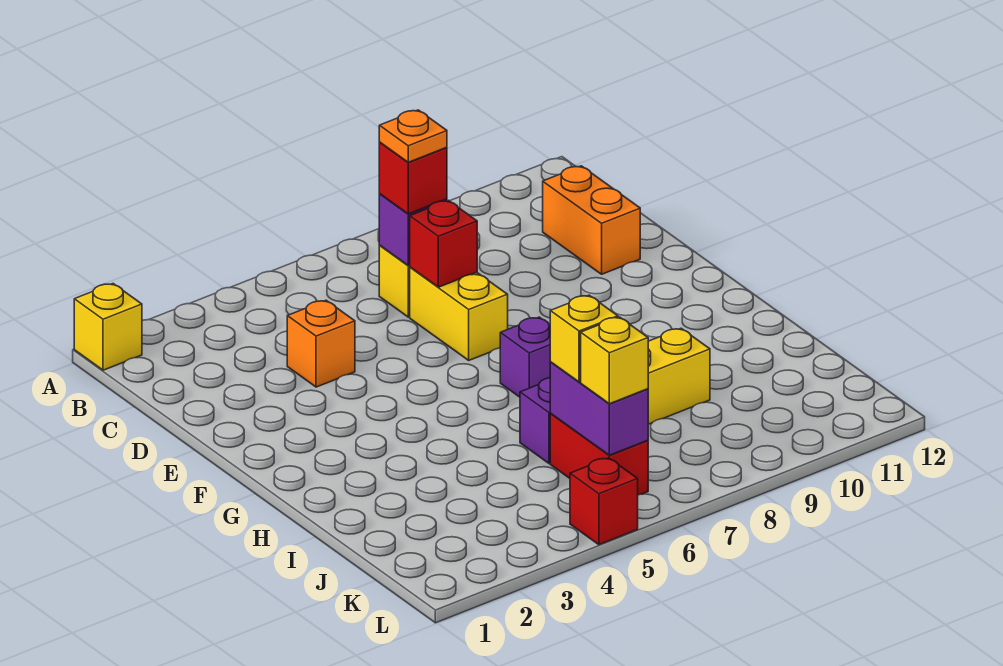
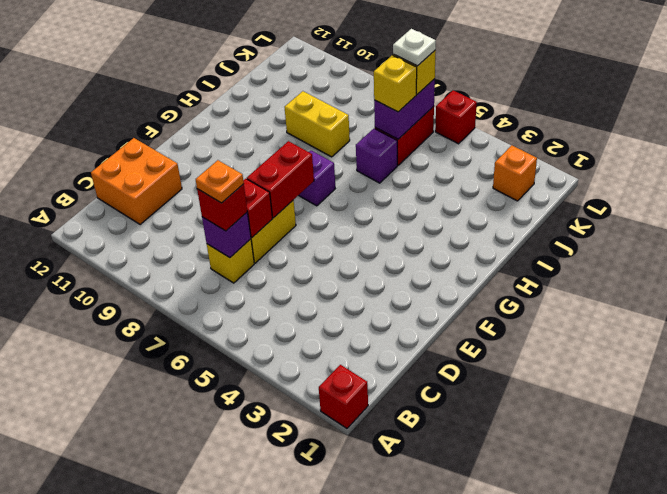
yellow brick A1 level 1 -> red brick A1 level 1
orange brick C11:D11 level 1 -> orange brick C11:D12 level 1
orange brick D4 level 1 -> orange brick K2 level 1
none -> red brick E7:F7 level 2
none -> white plate K6 level 4

